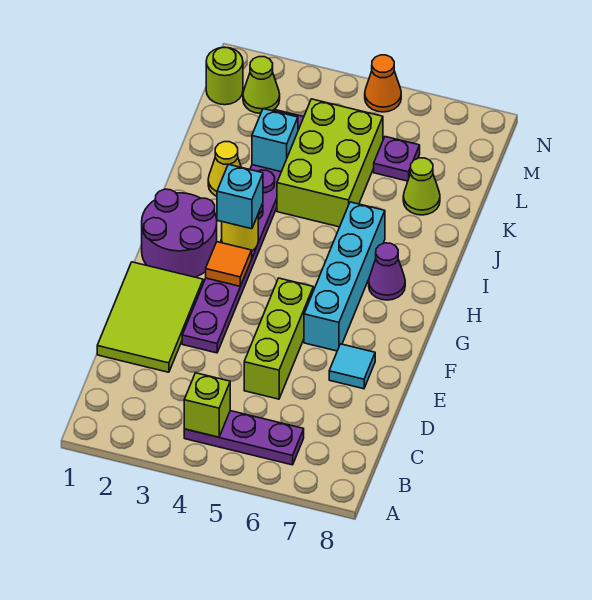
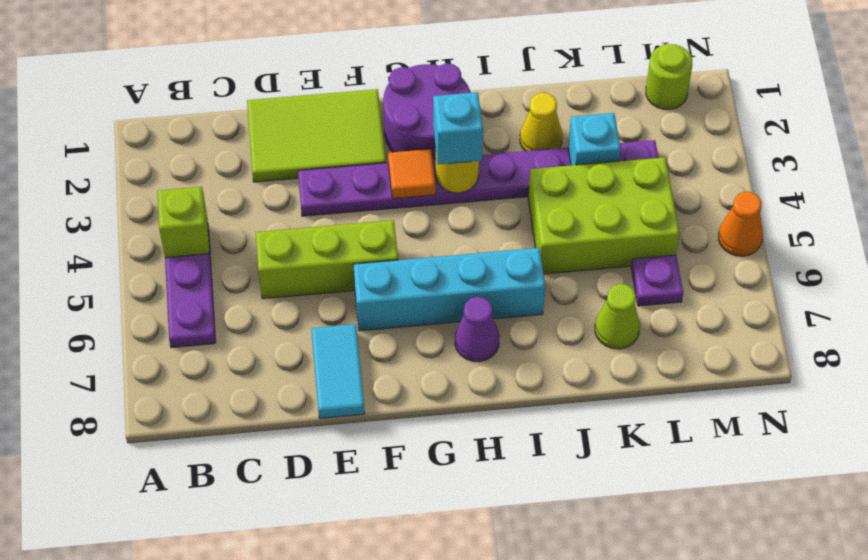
cyan tile E7 level 1 -> cyan tile E7:E8 level 1
lime cone M2 level 1 -> none

